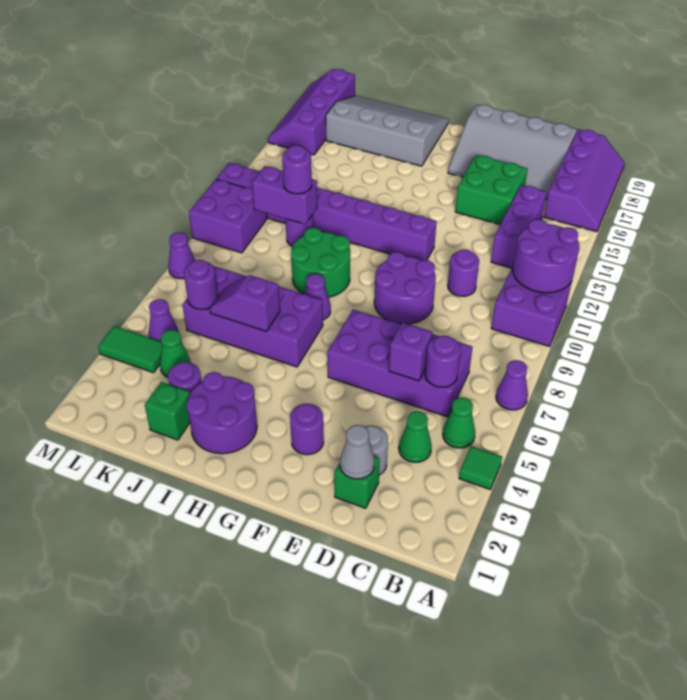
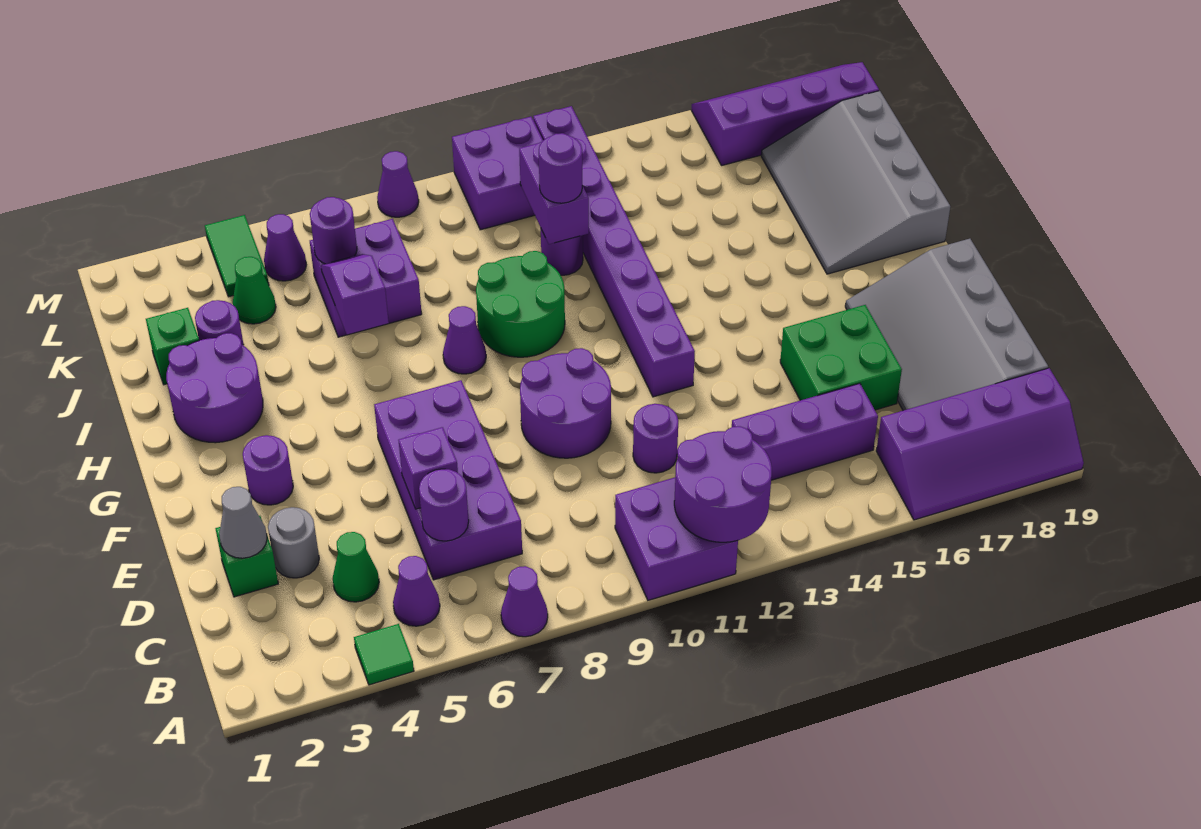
green cone B5 level 1 -> purple cone B5 level 1
purple brick H6:K7 level 1 -> purple brick J6:K7 level 1
grey slope H17:K19 level 1 top 17 -> grey slope H17:K19 level 1 top 19

